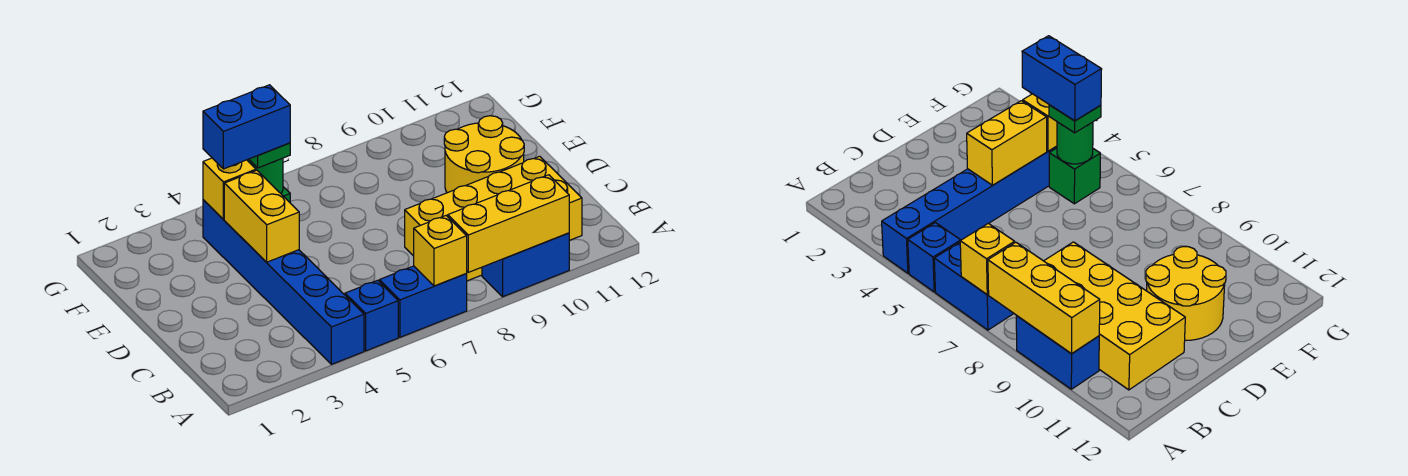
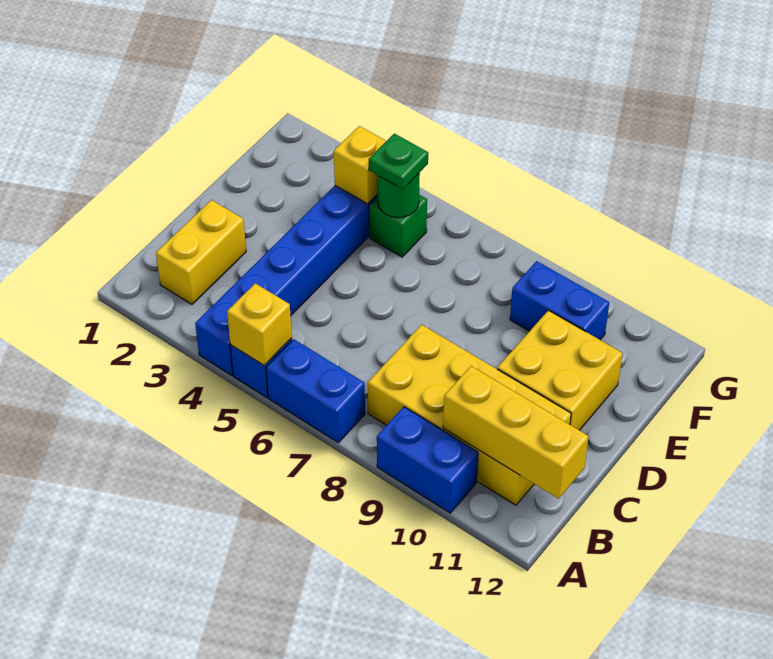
yellow brick A7 level 2 -> yellow brick A5 level 2
yellow brick A8:A10 level 2 -> yellow brick B10:B12 level 2
yellow brick D4:E4 level 2 -> yellow brick B2:C2 level 1
yellow round brick D10:E11 level 1 -> yellow brick D10:E11 level 1
blue brick F4:F5 level 4 -> blue brick F9:F10 level 1

